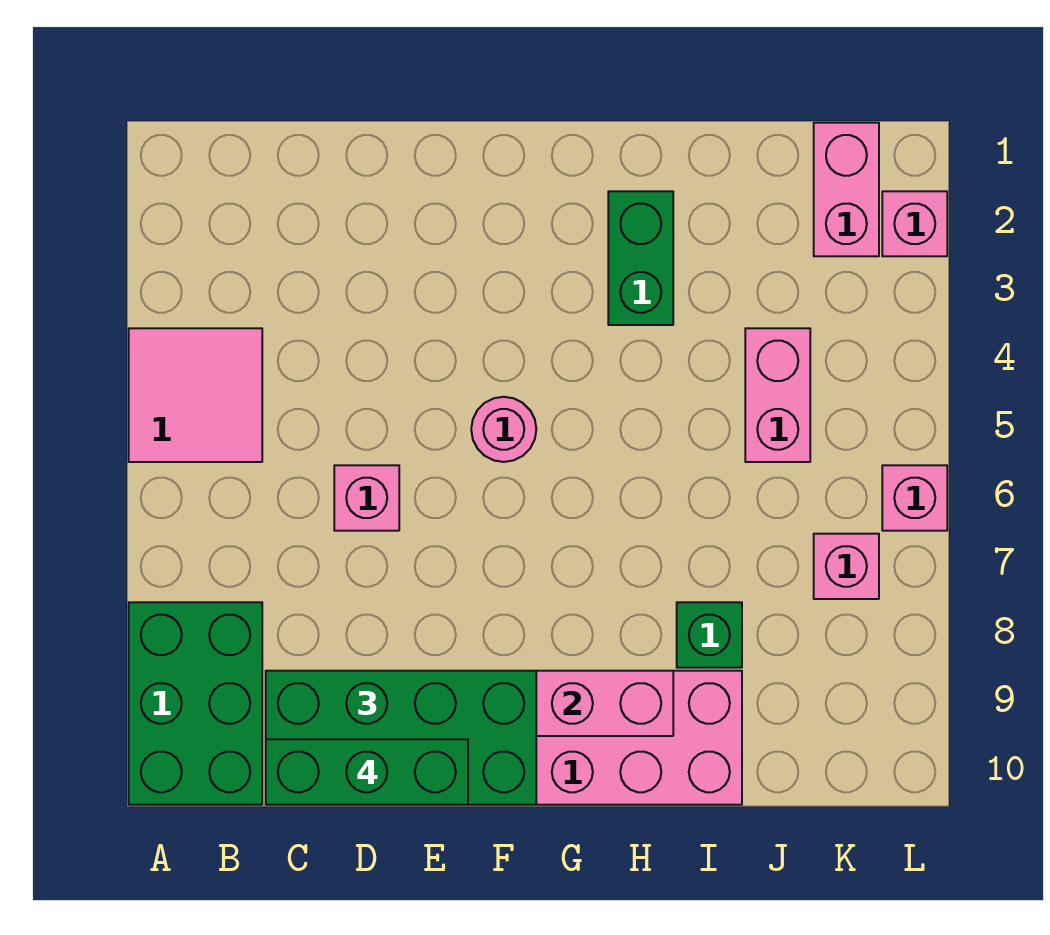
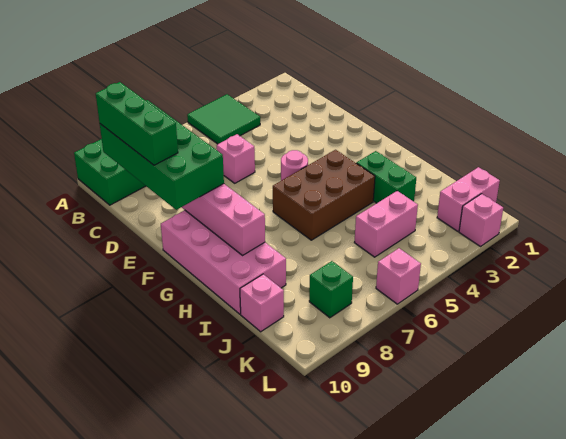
pink tile A4:B5 level 1 -> green tile A4:B5 level 1
none -> brown brick G4:H6 level 1
green brick H2:H3 level 1 -> green brick H3:I3 level 1
green brick I8 level 1 -> green brick K8 level 1
pink brick K7 level 1 -> pink brick J10 level 1

